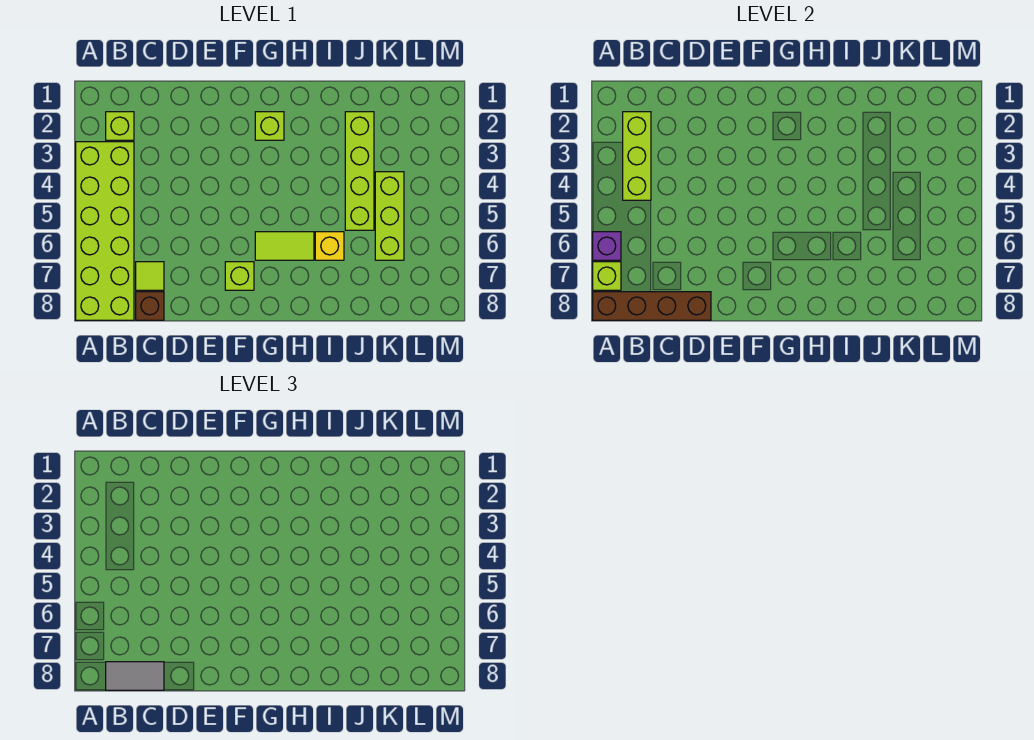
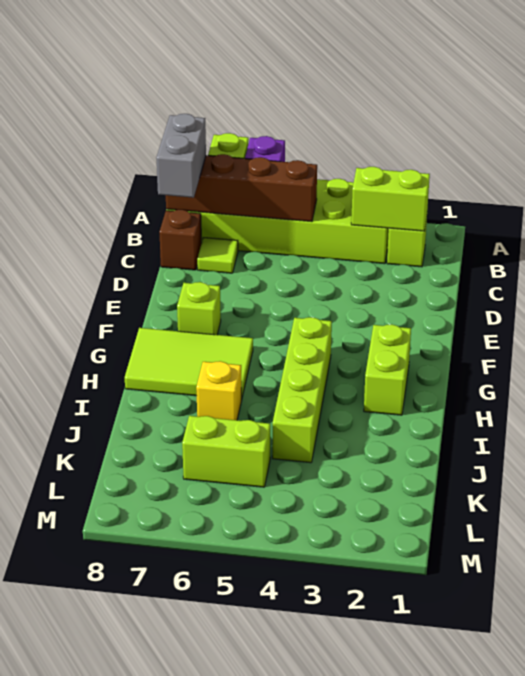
brown brick A8:D8 level 2 -> brown brick B5:B8 level 2
lime brick B2:B4 level 2 -> lime brick B2:B3 level 2
grey tile B8:C8 level 3 -> grey brick B8:C8 level 3
lime brick G2 level 1 -> lime brick G2:H2 level 1
lime tile G6:H6 level 1 -> lime tile G6:H8 level 1
lime brick J2:J5 level 1 -> lime brick G4:J4 level 1
lime brick K4:K6 level 1 -> lime brick K5:K6 level 1

